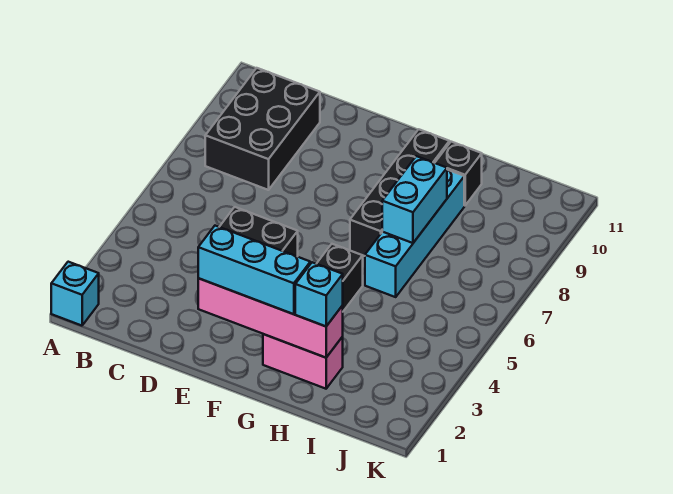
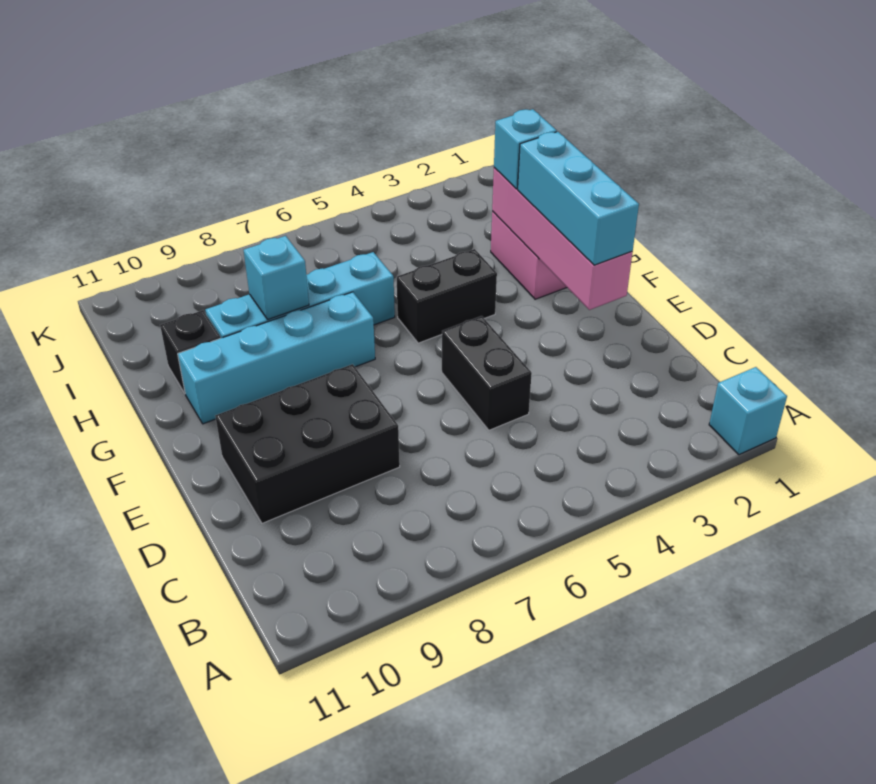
black brick B8:C10 level 1 -> black brick D8:E10 level 1
black brick G7:G10 level 1 -> cyan brick G7:G10 level 1
cyan brick H7:H8 level 2 -> cyan brick H8 level 2

